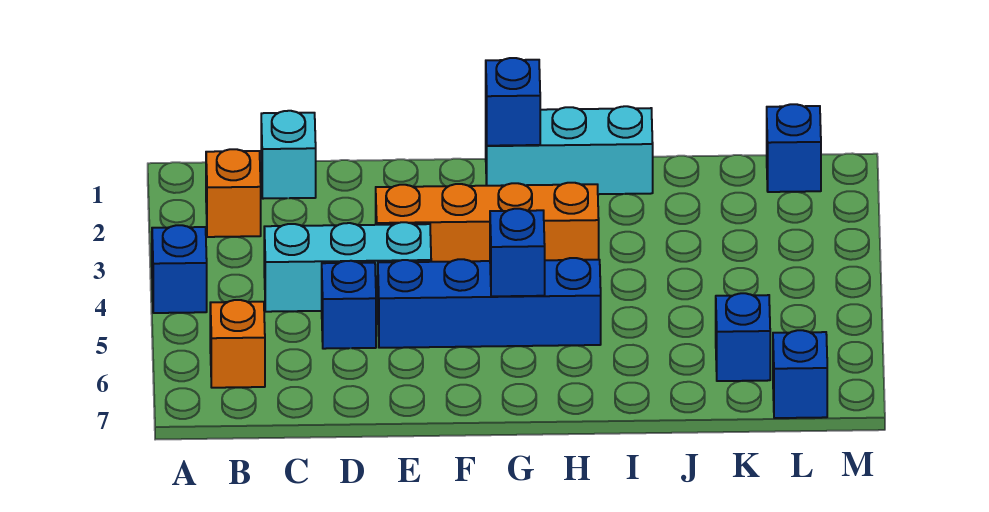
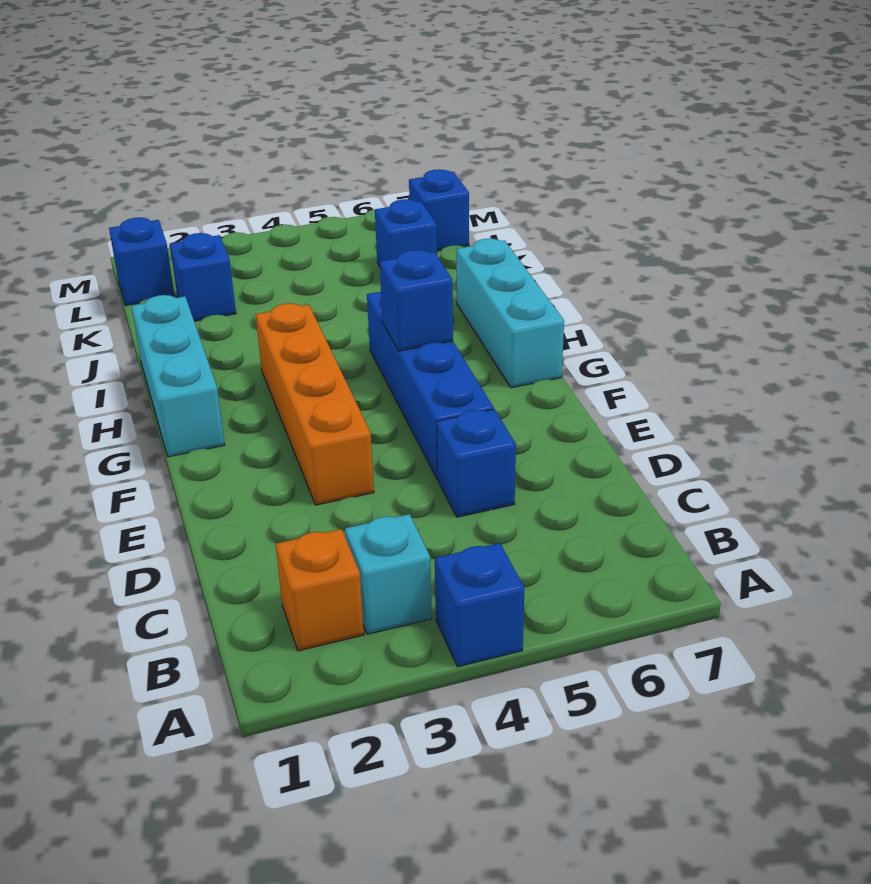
orange brick B6 level 1 -> none
cyan brick C1 level 1 -> cyan brick B3 level 1
cyan brick C4:E4 level 1 -> cyan brick G7:I7 level 1
blue brick G1 level 2 -> blue brick K2 level 1

